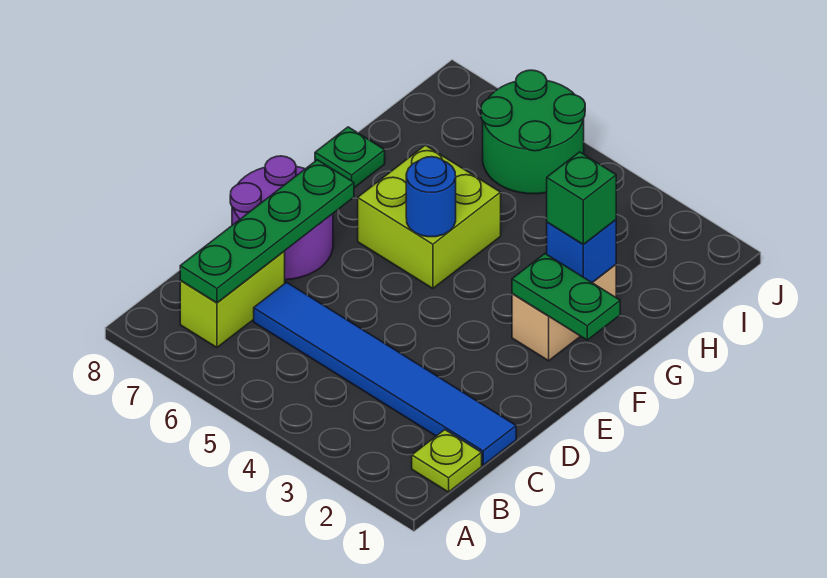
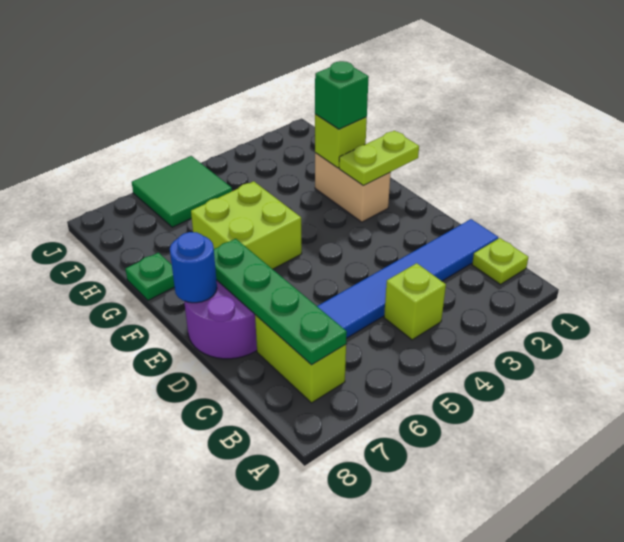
none -> lime brick B4 level 1
green plate F1:F2 level 2 -> lime plate F1:F2 level 2
blue round brick F5 level 2 -> blue round brick E8 level 2
blue brick G2 level 2 -> lime brick G2 level 2
green round brick I5:J6 level 1 -> green tile I5:J6 level 1

